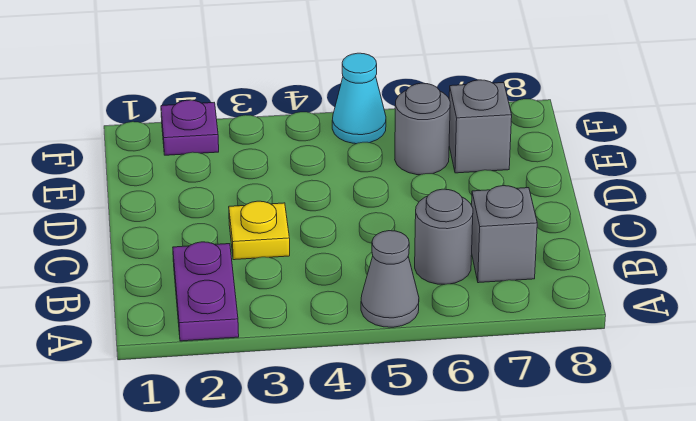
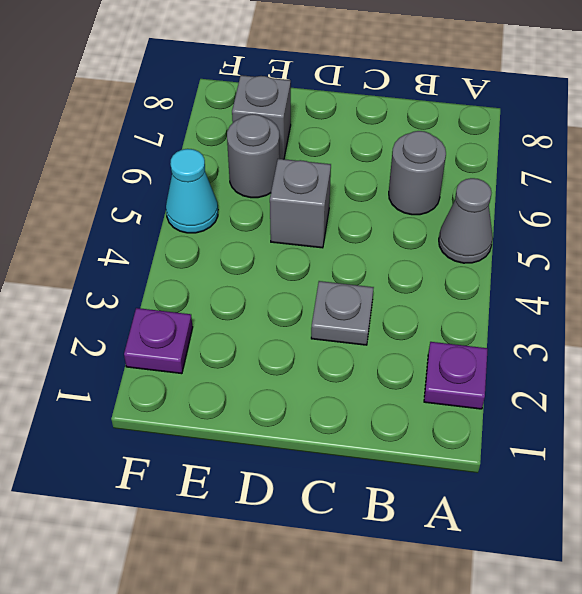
purple plate A2:B2 level 1 -> purple plate A2 level 1
grey brick B7 level 1 -> grey brick D5 level 1
yellow plate C3 level 1 -> grey plate C3 level 1

